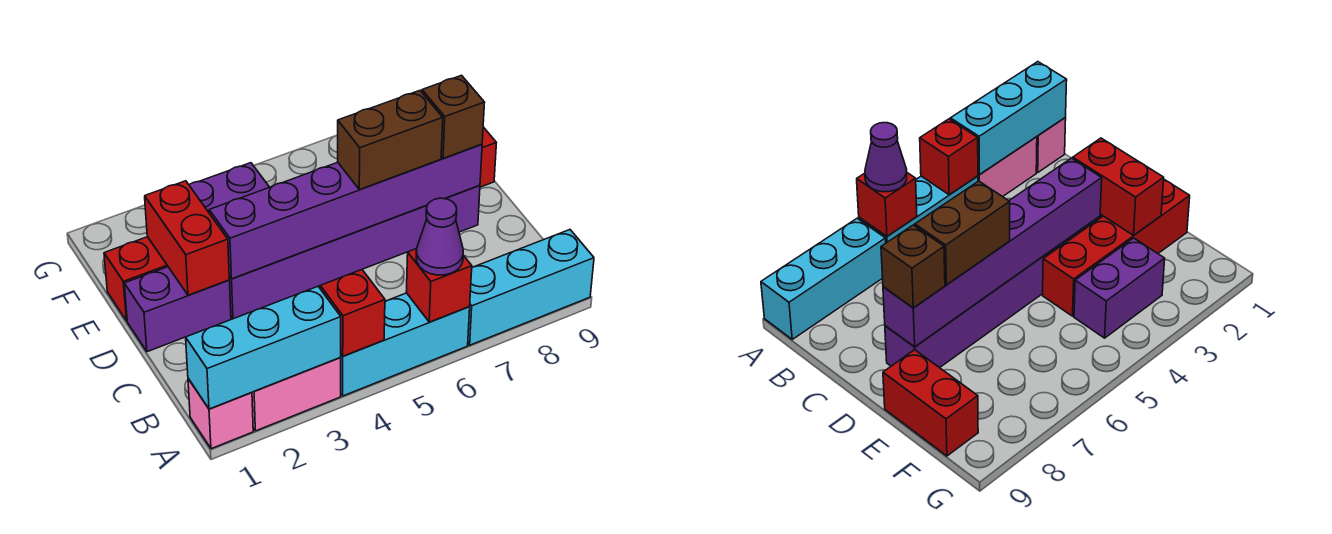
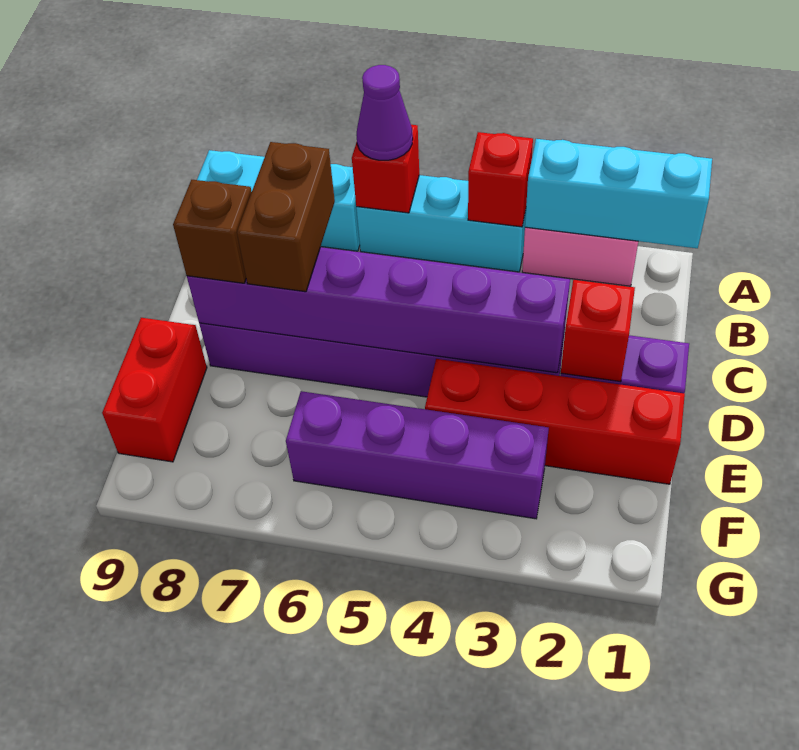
pink brick A1 level 1 -> none
red brick D2:E2 level 2 -> red brick D2 level 2
brown brick D6:D7 level 3 -> brown brick C7:D7 level 3
purple brick F3:F4 level 1 -> purple brick F3:F6 level 1

